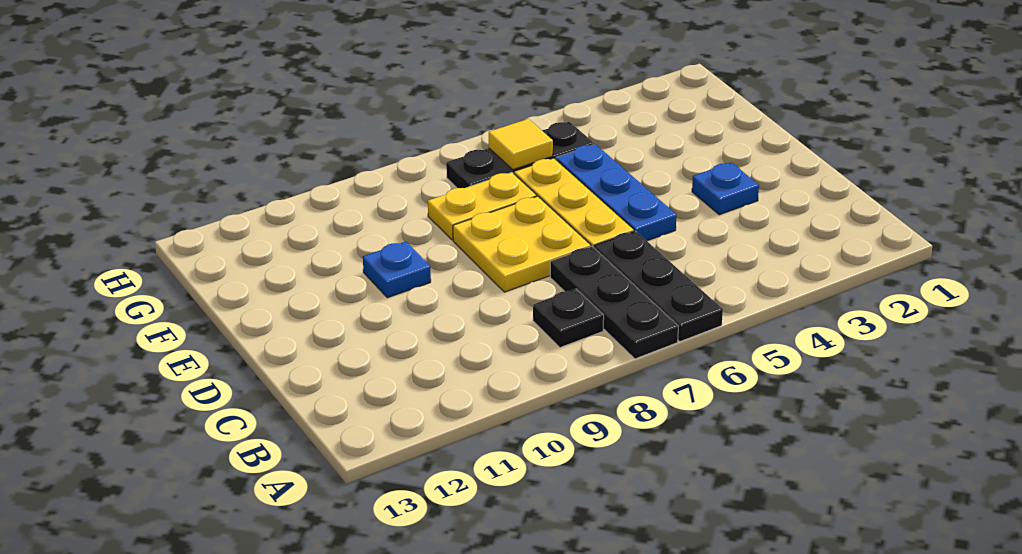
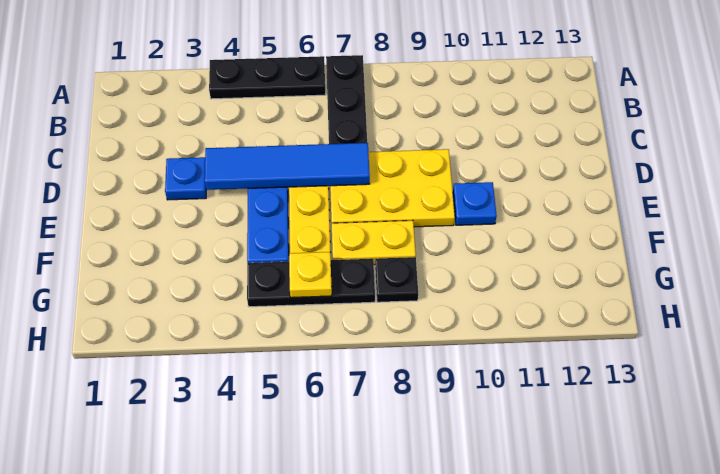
black plate A6:C6 level 1 -> black plate A4:A6 level 1
black plate B8 level 1 -> black plate G8 level 1
none -> blue tile D4:D7 level 2
yellow plate D7:E8 level 1 -> yellow plate D7:E9 level 1
yellow tile G6 level 2 -> yellow plate G6 level 2

